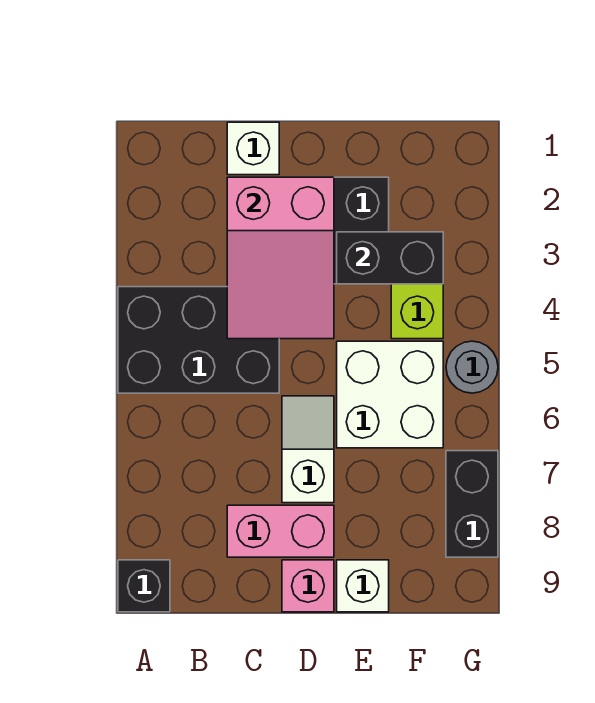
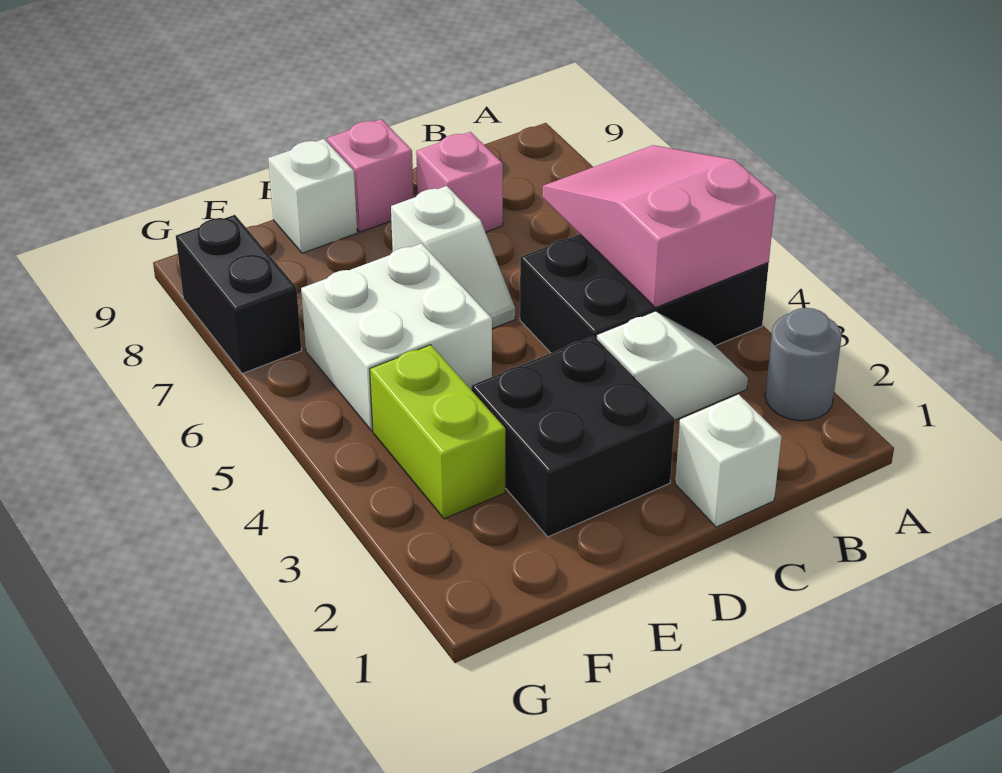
black brick A9 level 1 -> none
none -> white slope B3:C3 level 1 top C
pink slope C2:D4 level 2 top 2 -> pink slope A4:B6 level 2 top 4
pink brick C8:D8 level 1 -> pink brick C8 level 1
black brick E3:F3 level 2 -> none
grey round brick G5 level 1 -> grey round brick A2 level 1

